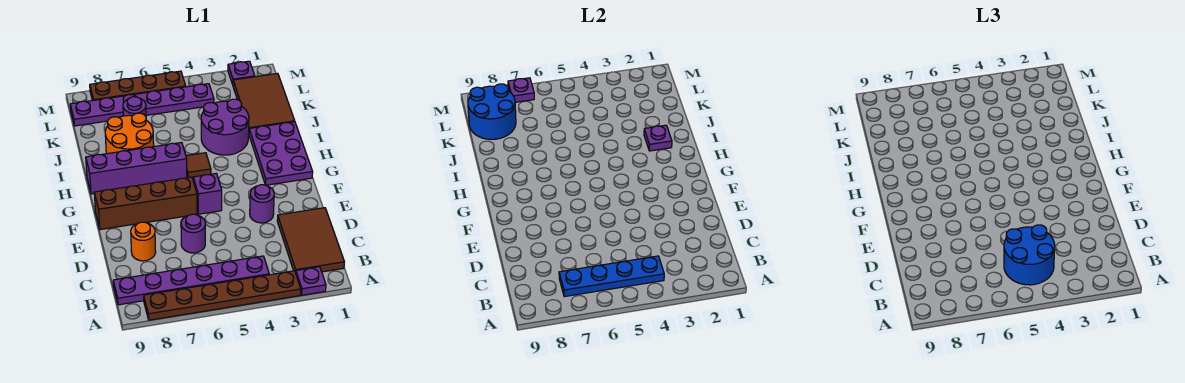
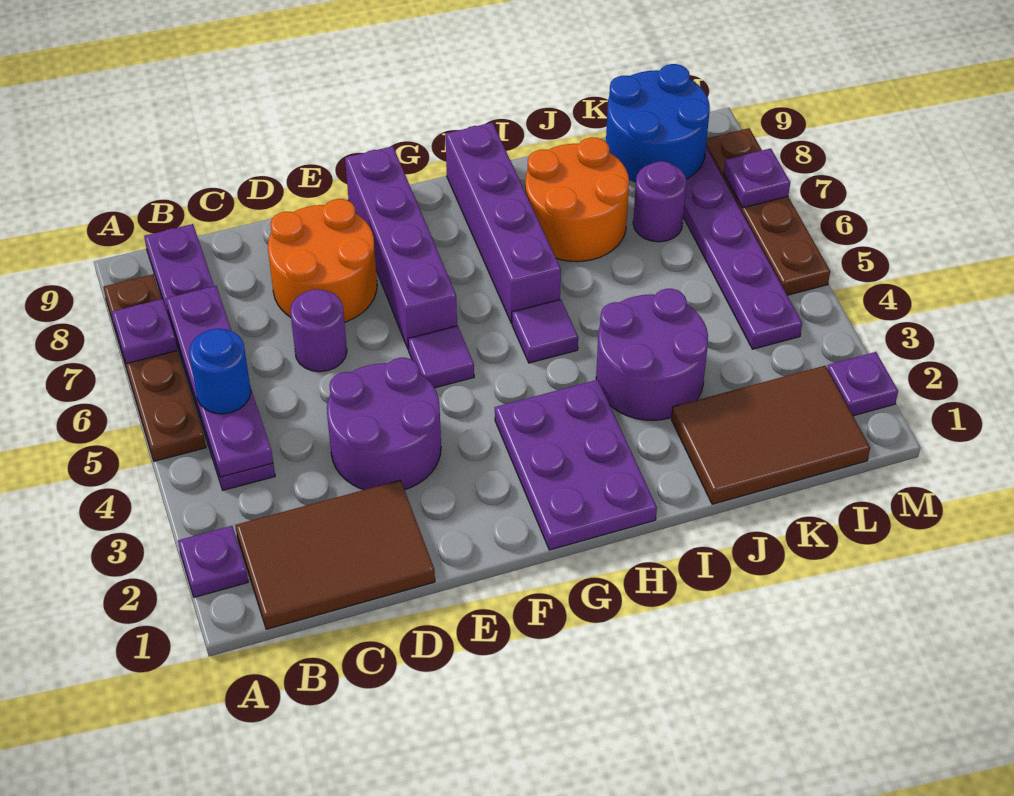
brown plate A3:A8 level 1 -> brown plate A5:A8 level 1
blue plate B4:B7 level 2 -> purple plate B4:B7 level 2
blue round brick B4:C5 level 3 -> blue round brick B5 level 3
orange round brick D8 level 1 -> orange round brick D7:E8 level 1
purple round brick E3 level 1 -> purple round brick D3:E4 level 1
purple brick F5 level 1 -> purple tile F5 level 1
brown brick F6:F9 level 1 -> purple brick F6:F9 level 1
purple plate G1:I2 level 1 -> purple plate G1:H3 level 1
brown tile H5 level 1 -> purple tile H5 level 1
purple plate I2 level 2 -> purple plate A7 level 2

